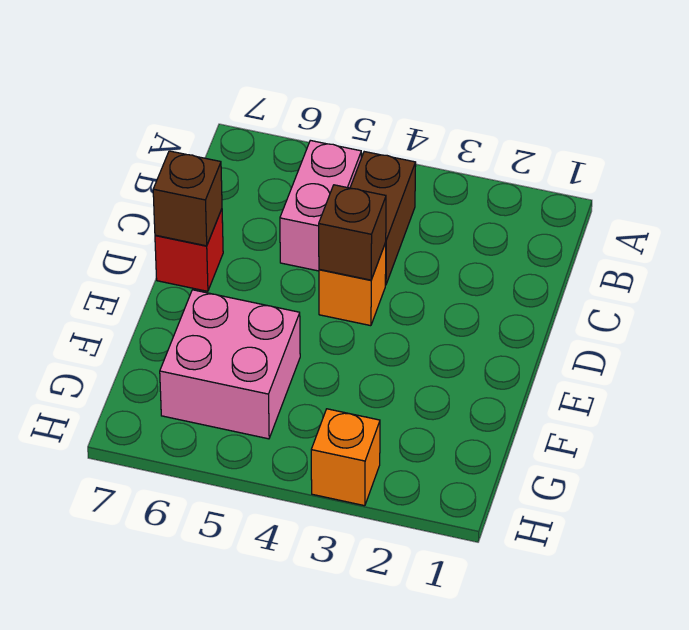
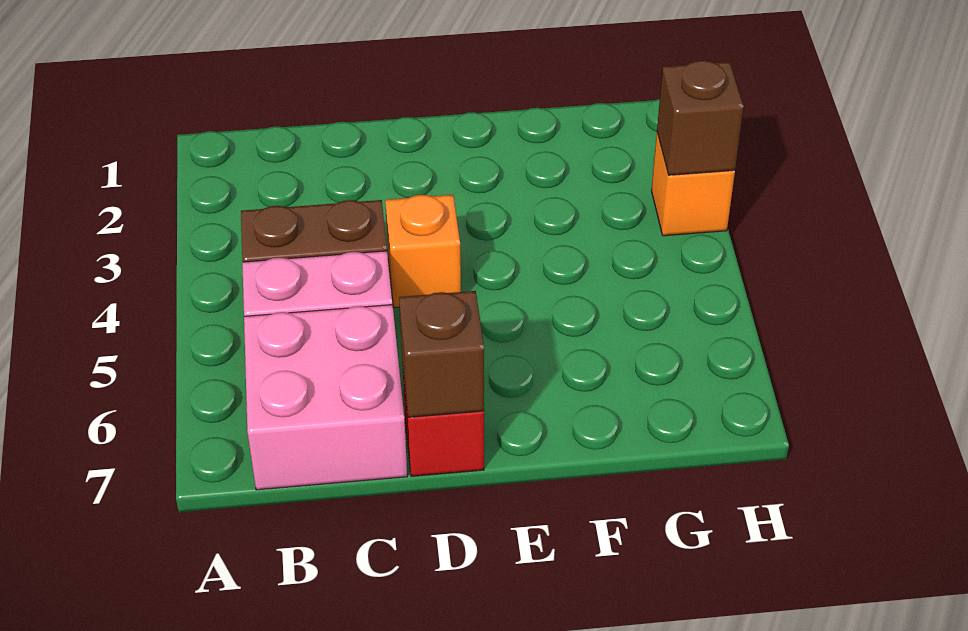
brown brick D4 level 2 -> brown brick H3 level 2
pink brick F5:G6 level 1 -> pink brick B6:C7 level 1

